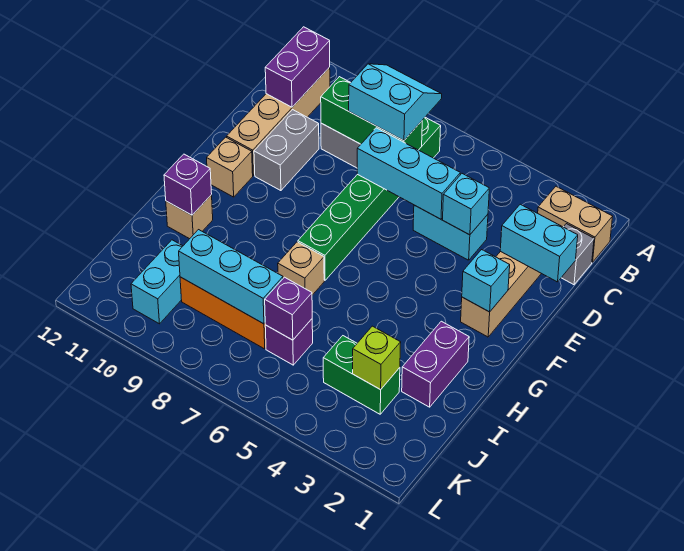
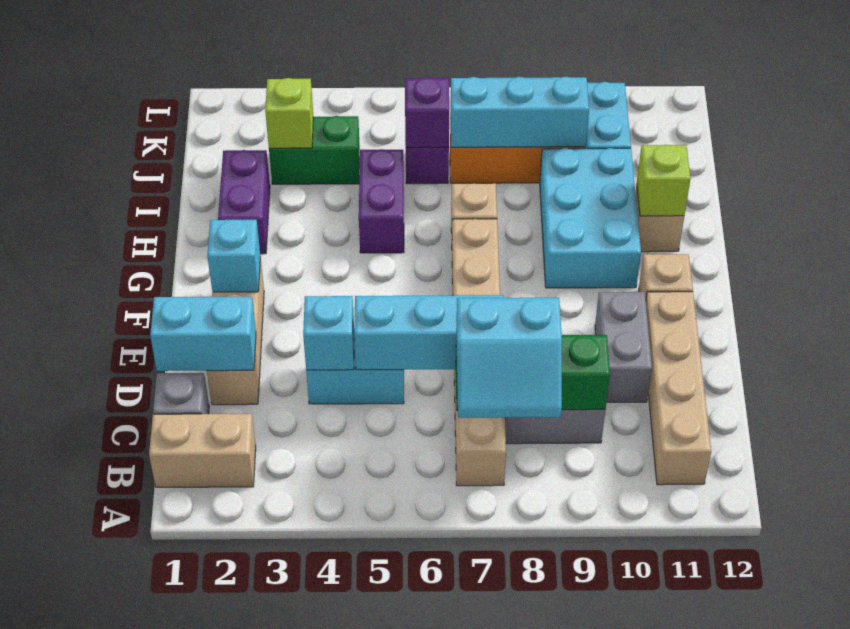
green brick B7:G7 level 1 -> tan brick B7:G7 level 1
purple brick B11:C11 level 2 -> purple brick H5:I5 level 1
none -> cyan brick G9:I10 level 1
purple brick H11 level 2 -> lime brick H11 level 2

